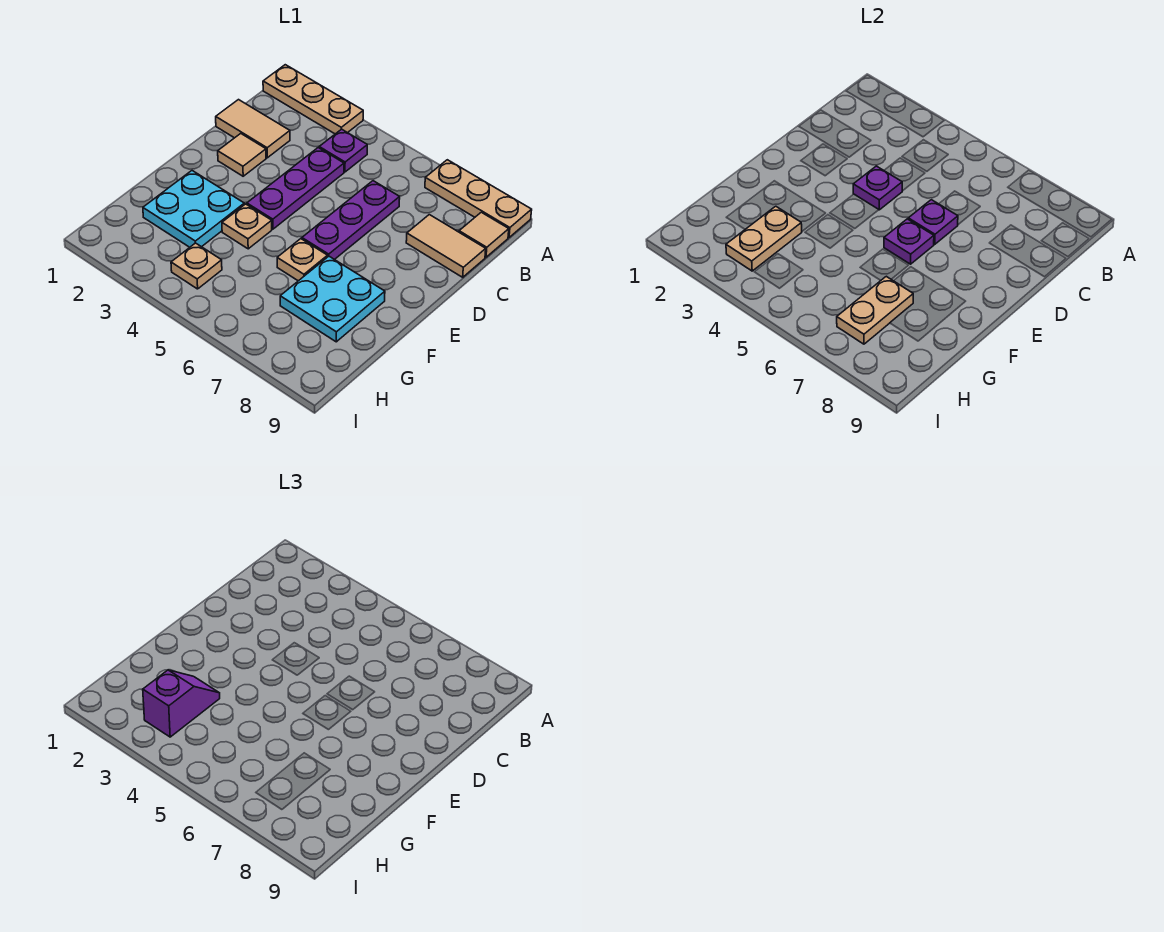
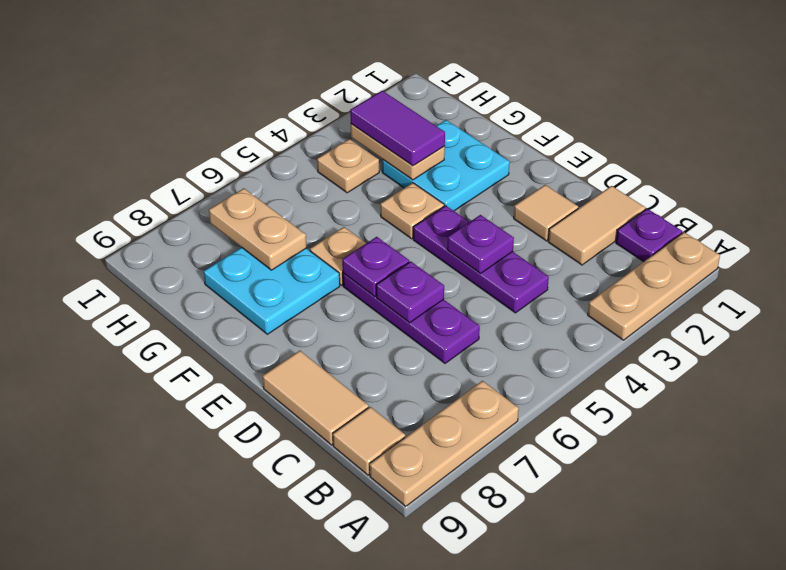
purple plate B4 level 1 -> purple plate B1 level 1
tan tile C8:C9 level 1 -> tan tile C9:D9 level 1
purple slope G3:H3 level 3 top H -> purple tile G3:H3 level 3

